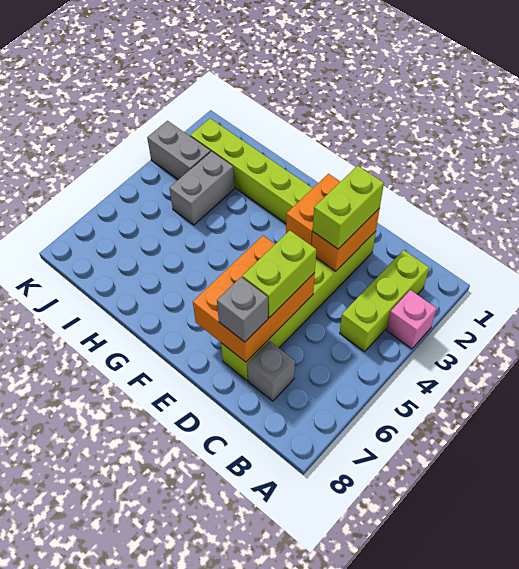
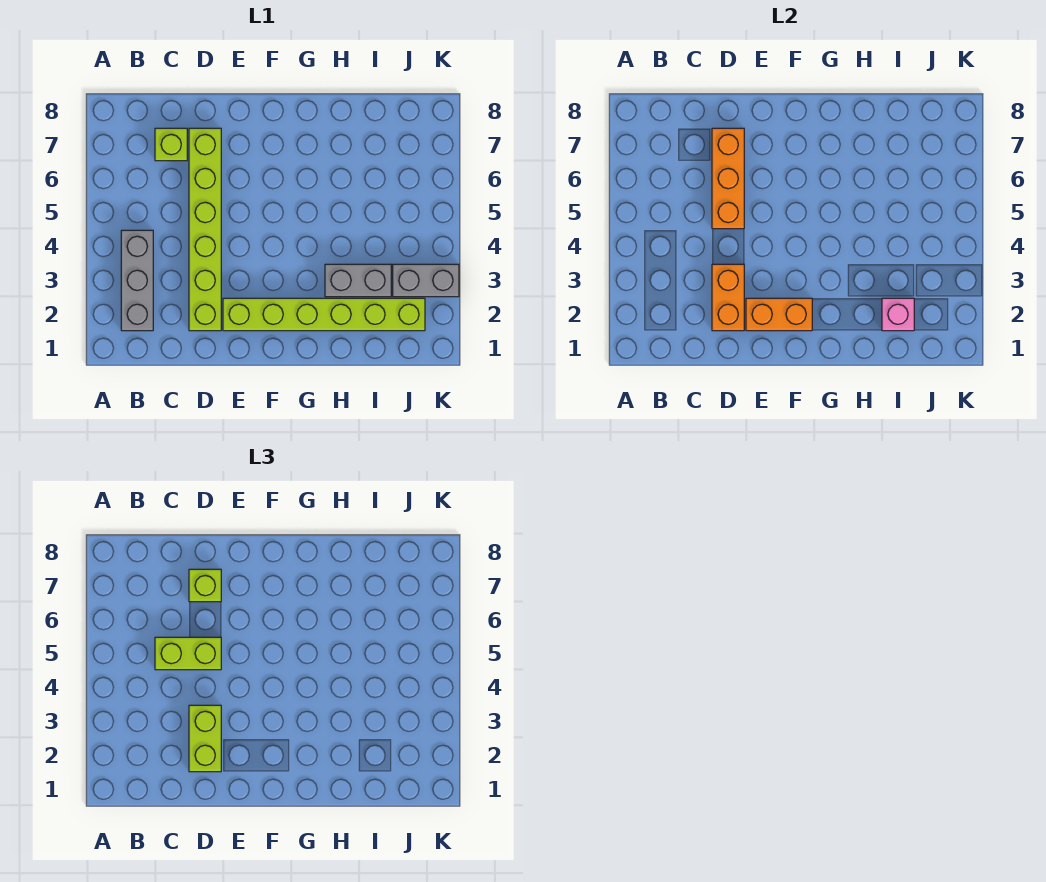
pink brick A3 level 1 -> pink brick I2 level 2
lime brick B2:B4 level 1 -> grey brick B2:B4 level 1
grey brick C7 level 1 -> lime brick C7 level 1
orange brick D5:E7 level 2 -> orange brick D5:D7 level 2
lime brick D5:D6 level 3 -> lime brick C5:D5 level 3
grey brick D7 level 3 -> lime brick D7 level 3
orange brick E2:E3 level 2 -> orange brick E2:F2 level 2
grey brick I3:I4 level 1 -> grey brick H3:I3 level 1

